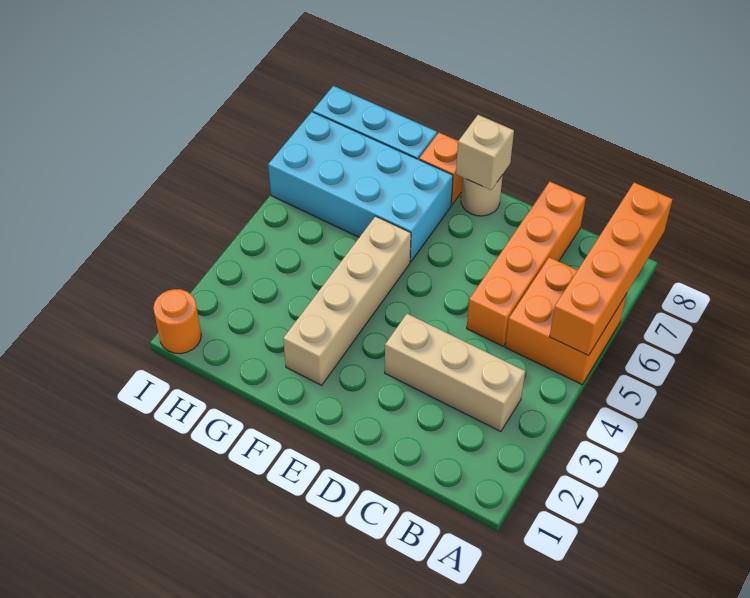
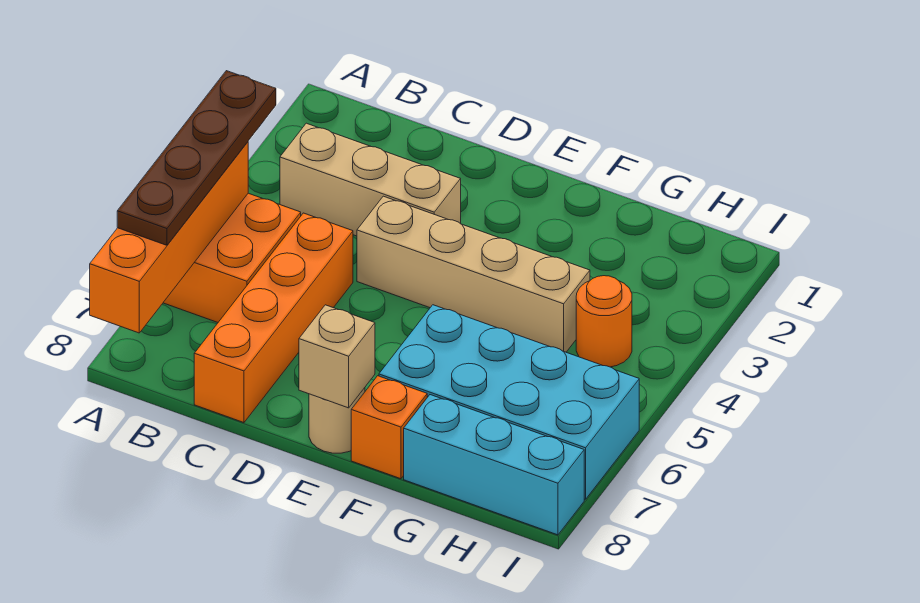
none -> brown plate A4:A7 level 3
tan brick F2:F5 level 1 -> tan brick D4:G4 level 1
orange round brick I1 level 1 -> orange round brick H4 level 1

